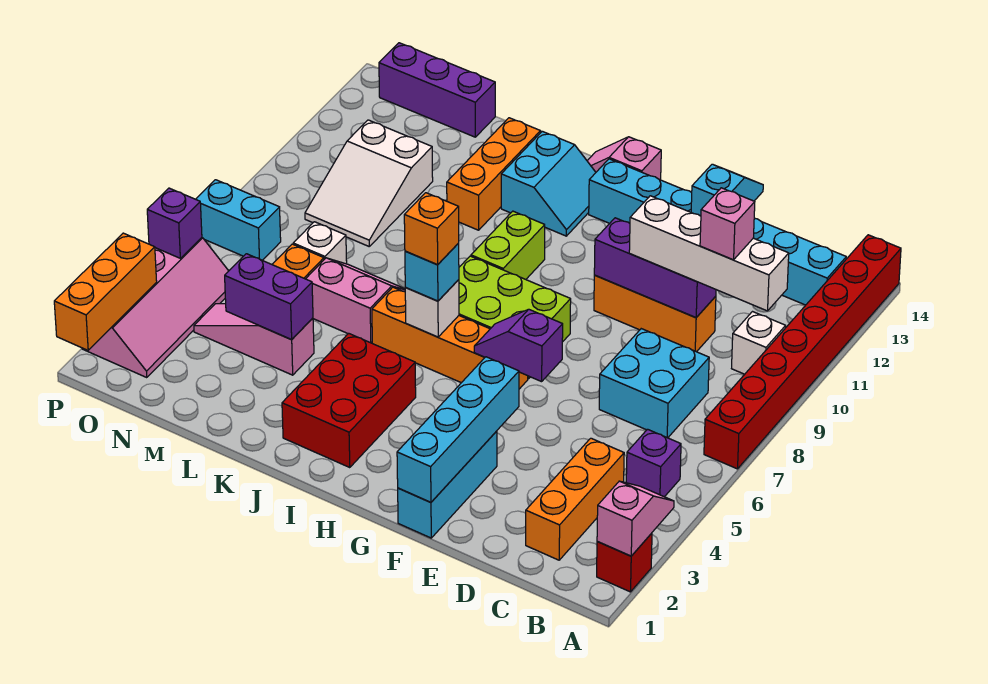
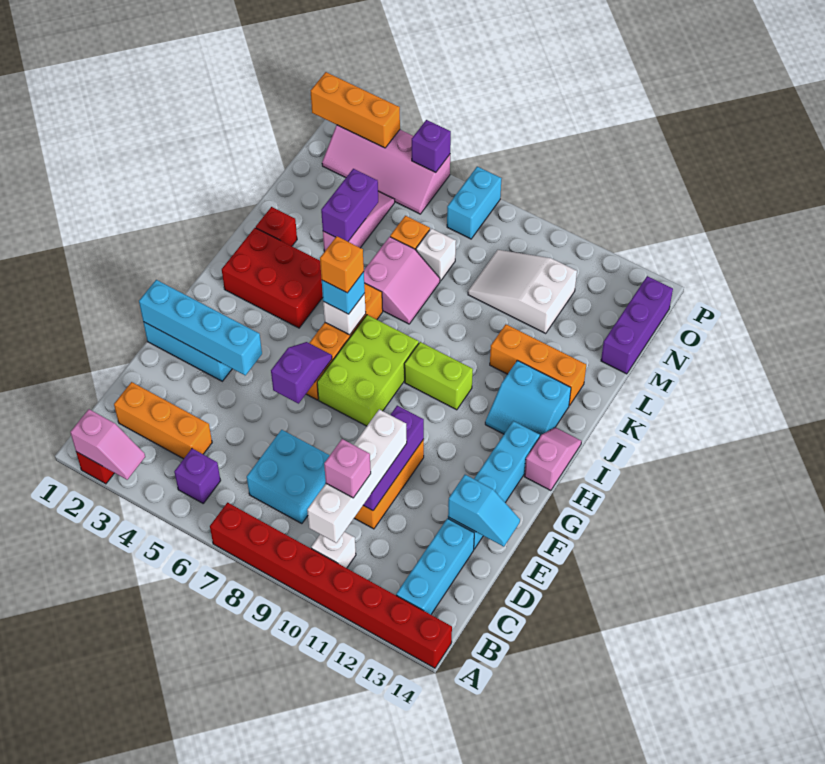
none -> red brick K2 level 1

